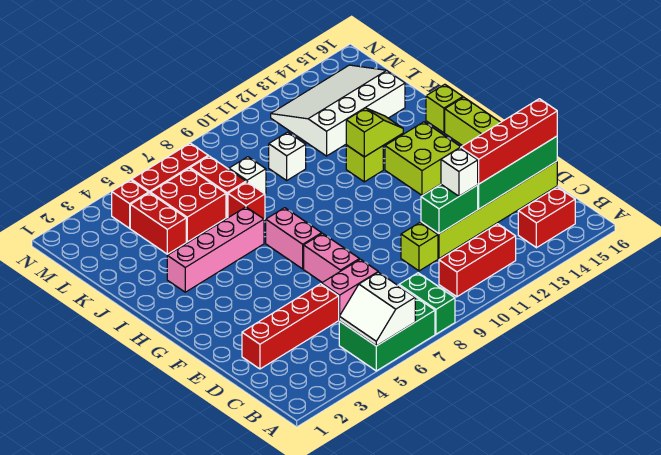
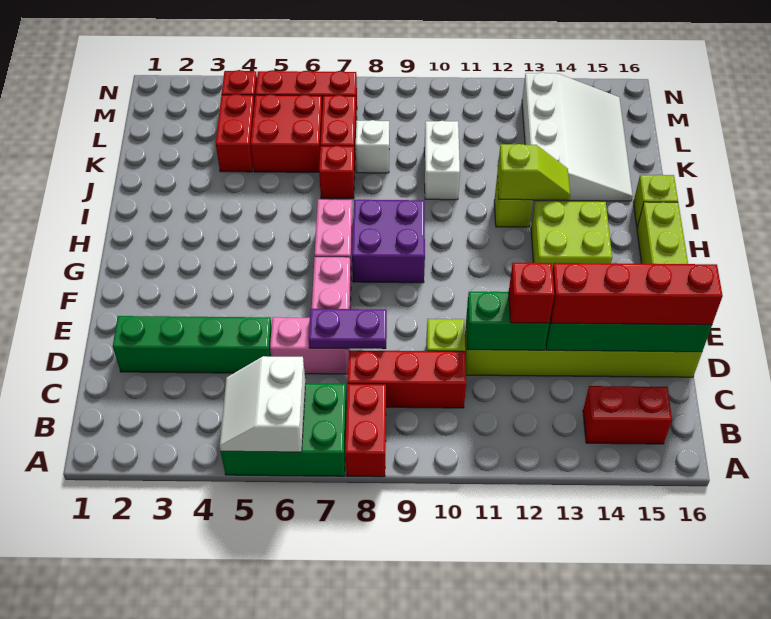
green brick A8:B8 level 1 -> red brick A8:B8 level 1
red brick B10:B12 level 1 -> red brick C8:C10 level 1
red brick D2:D5 level 1 -> green brick D2:D5 level 1
none -> purple plate D7:D8 level 2
white brick D12 level 3 -> red brick D12 level 3
none -> purple brick G8:H9 level 1
pink brick I3:I6 level 1 -> none
white brick K10 level 1 -> white brick J10:K10 level 1
white slope K12:M15 level 1 top K -> white slope J13:M15 level 1 top 13

